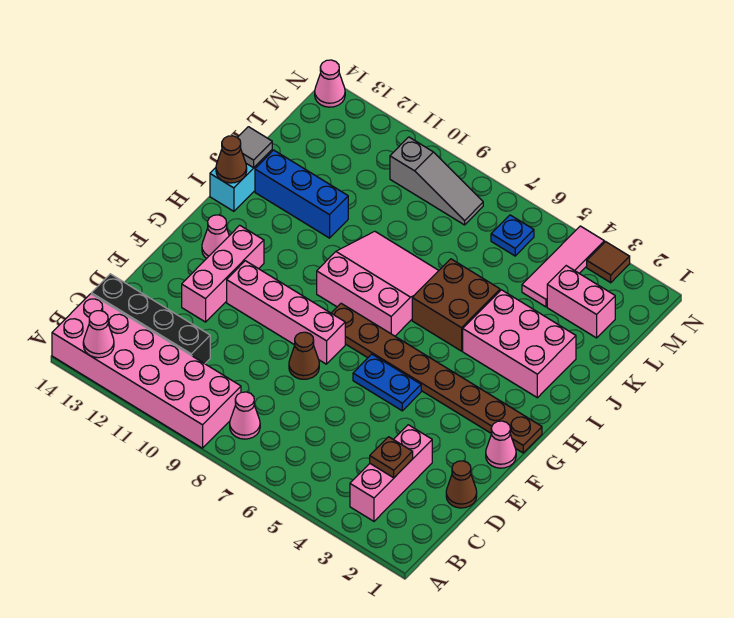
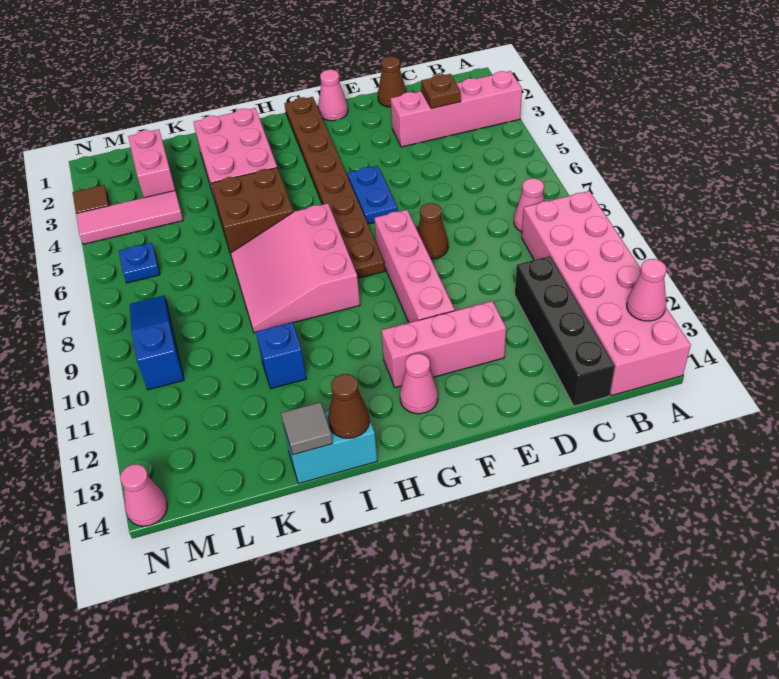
pink brick B3:D3 level 1 -> pink brick A3:D3 level 1
blue brick J11:J13 level 1 -> blue brick J11 level 1
grey slope M8:M10 level 1 top 10 -> blue slope M8:M10 level 1 top 10

